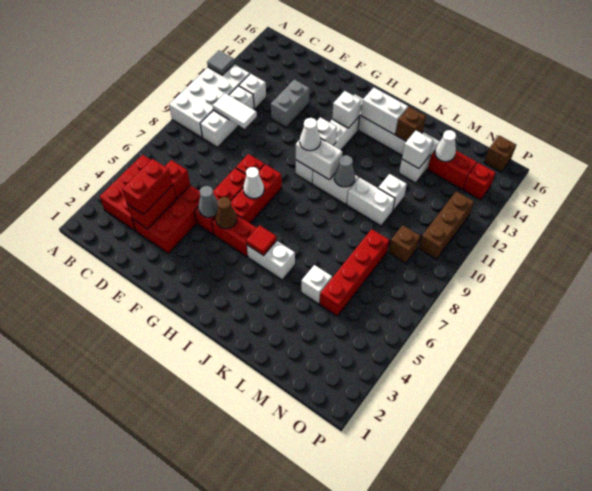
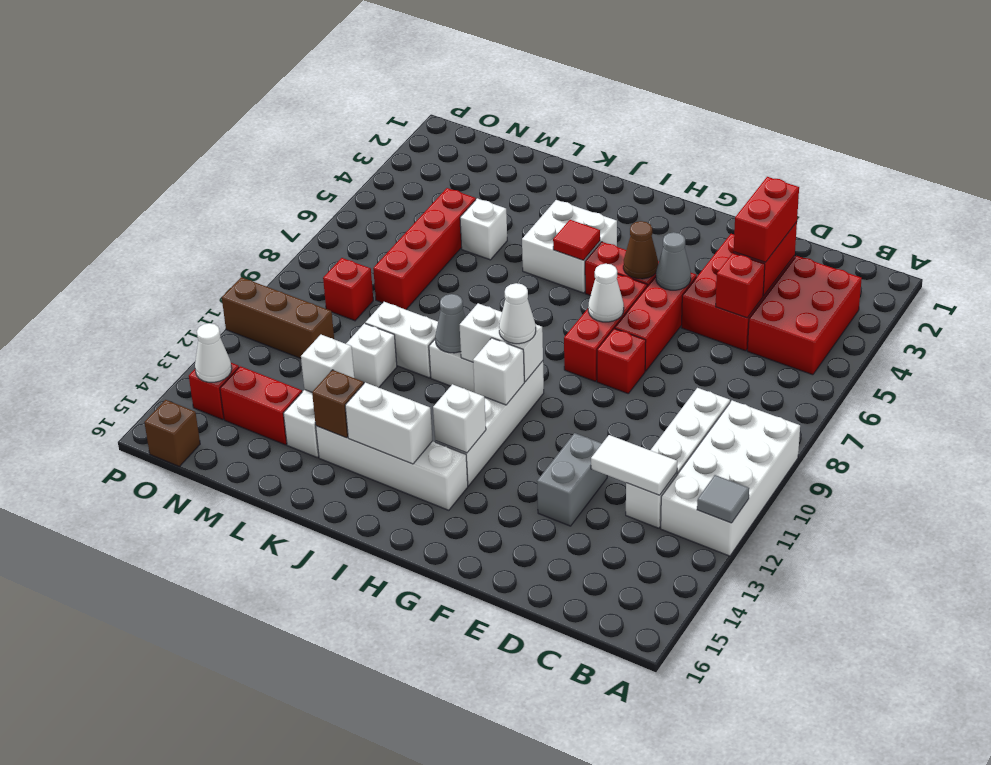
white tile C10:D10 level 2 -> white tile C12:D12 level 2
white brick I5:J5 level 1 -> white brick I4:J5 level 1
white cone M14 level 2 -> white cone O14 level 2
brown brick N9 level 1 -> red brick N9 level 1
brown brick O10:O12 level 1 -> brown brick N11:P11 level 1

